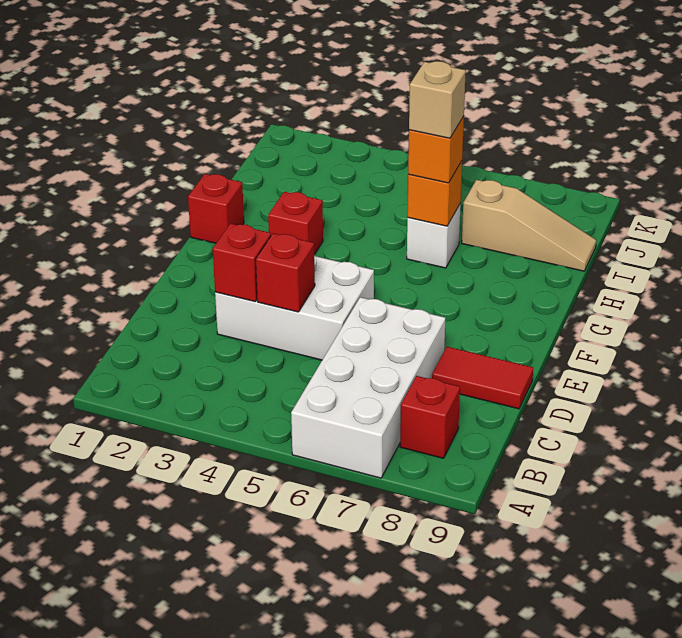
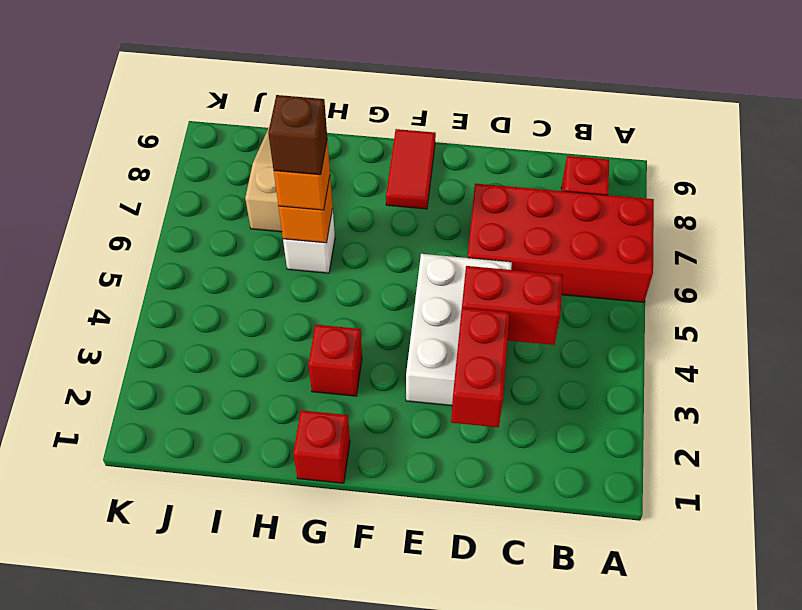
white brick A6:D7 level 1 -> red brick A6:D7 level 1
red brick D3 level 2 -> red brick D2:D3 level 2
red brick D4 level 2 -> red brick C4:D4 level 2
red tile D8:D9 level 1 -> red tile F8:F9 level 1
tan brick H6 level 4 -> brown brick H6 level 4

